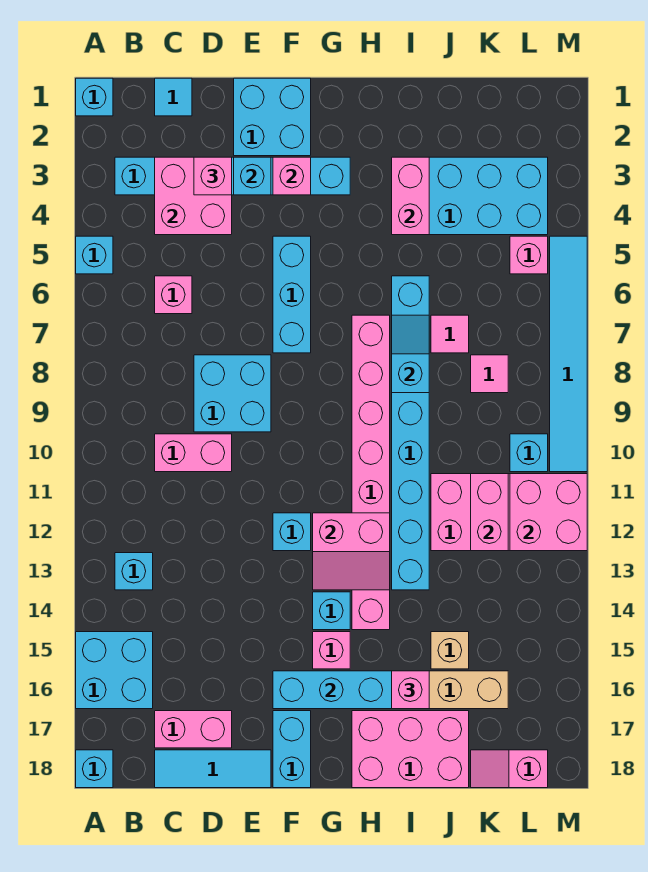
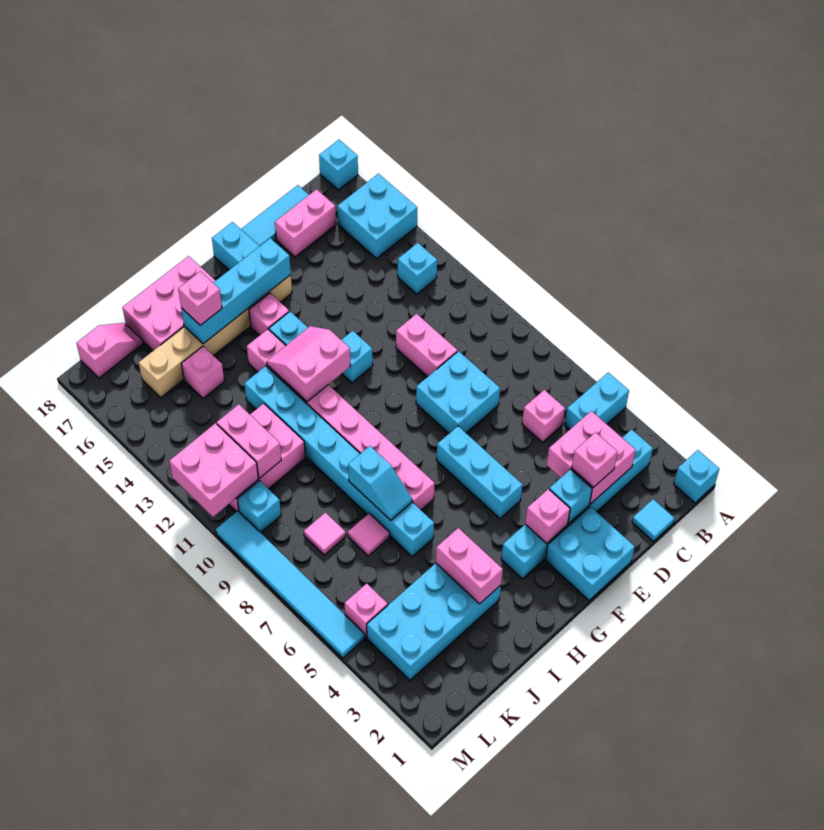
cyan brick A5 level 1 -> cyan brick A5:B5 level 1
pink brick C10:D10 level 1 -> pink brick D10:D11 level 1
tan brick J15 level 1 -> pink brick J15 level 1

